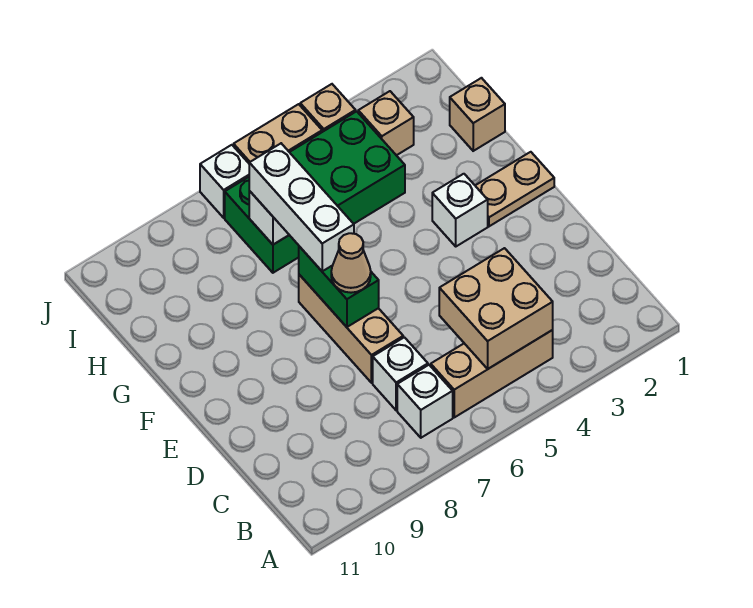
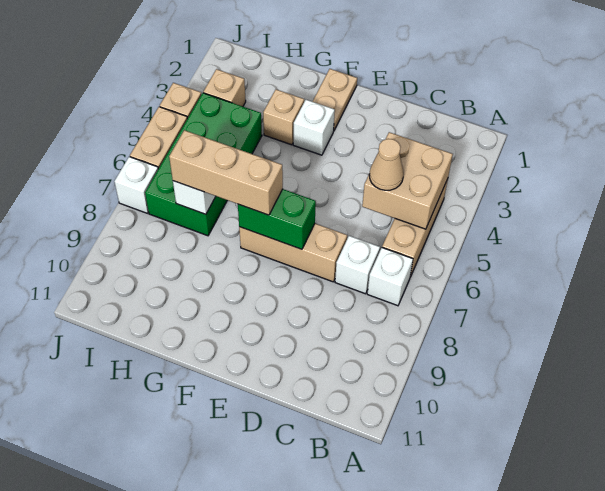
tan cone E7 level 3 -> tan cone C5 level 3
white brick F7:H7 level 3 -> tan brick F7:H7 level 3
tan brick H1 level 1 -> tan brick G3 level 1

